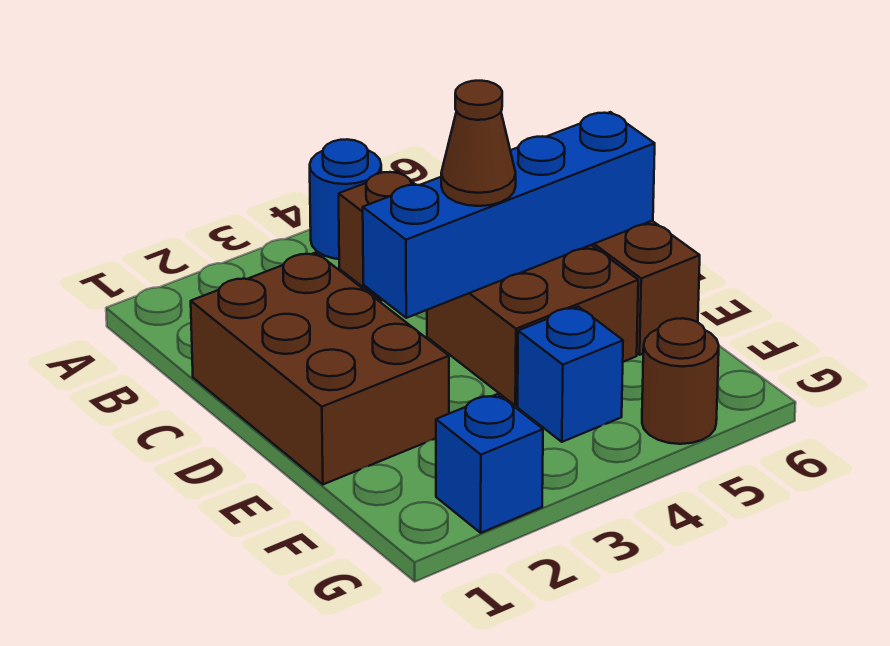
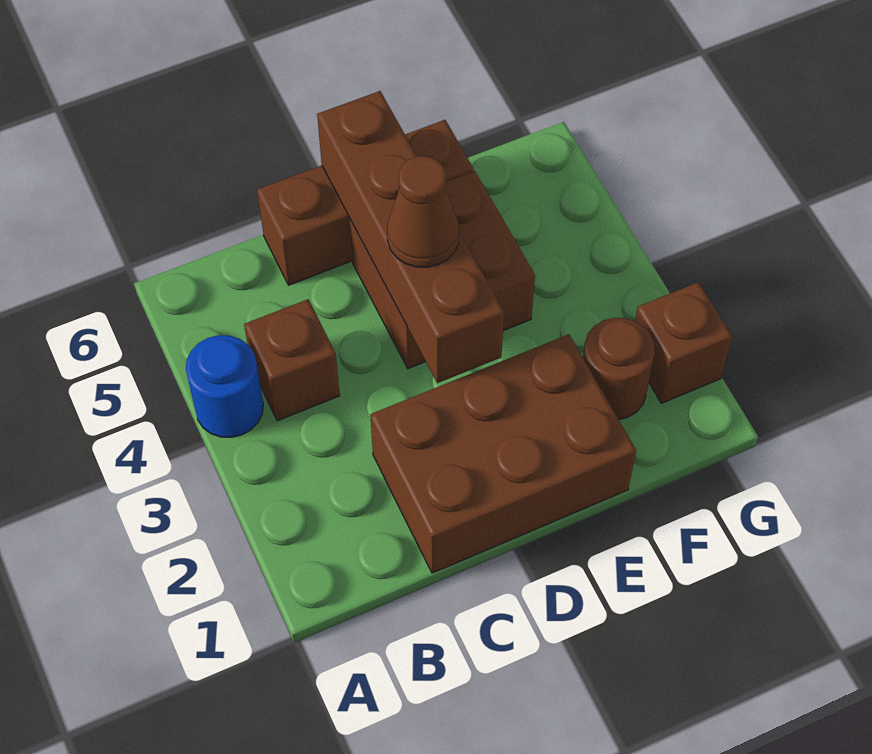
blue brick D3:D6 level 2 -> brown brick D3:D6 level 2
blue brick F4 level 1 -> none
blue brick G2 level 1 -> brown brick G2 level 1
brown round brick G5 level 1 -> brown round brick F2 level 1

